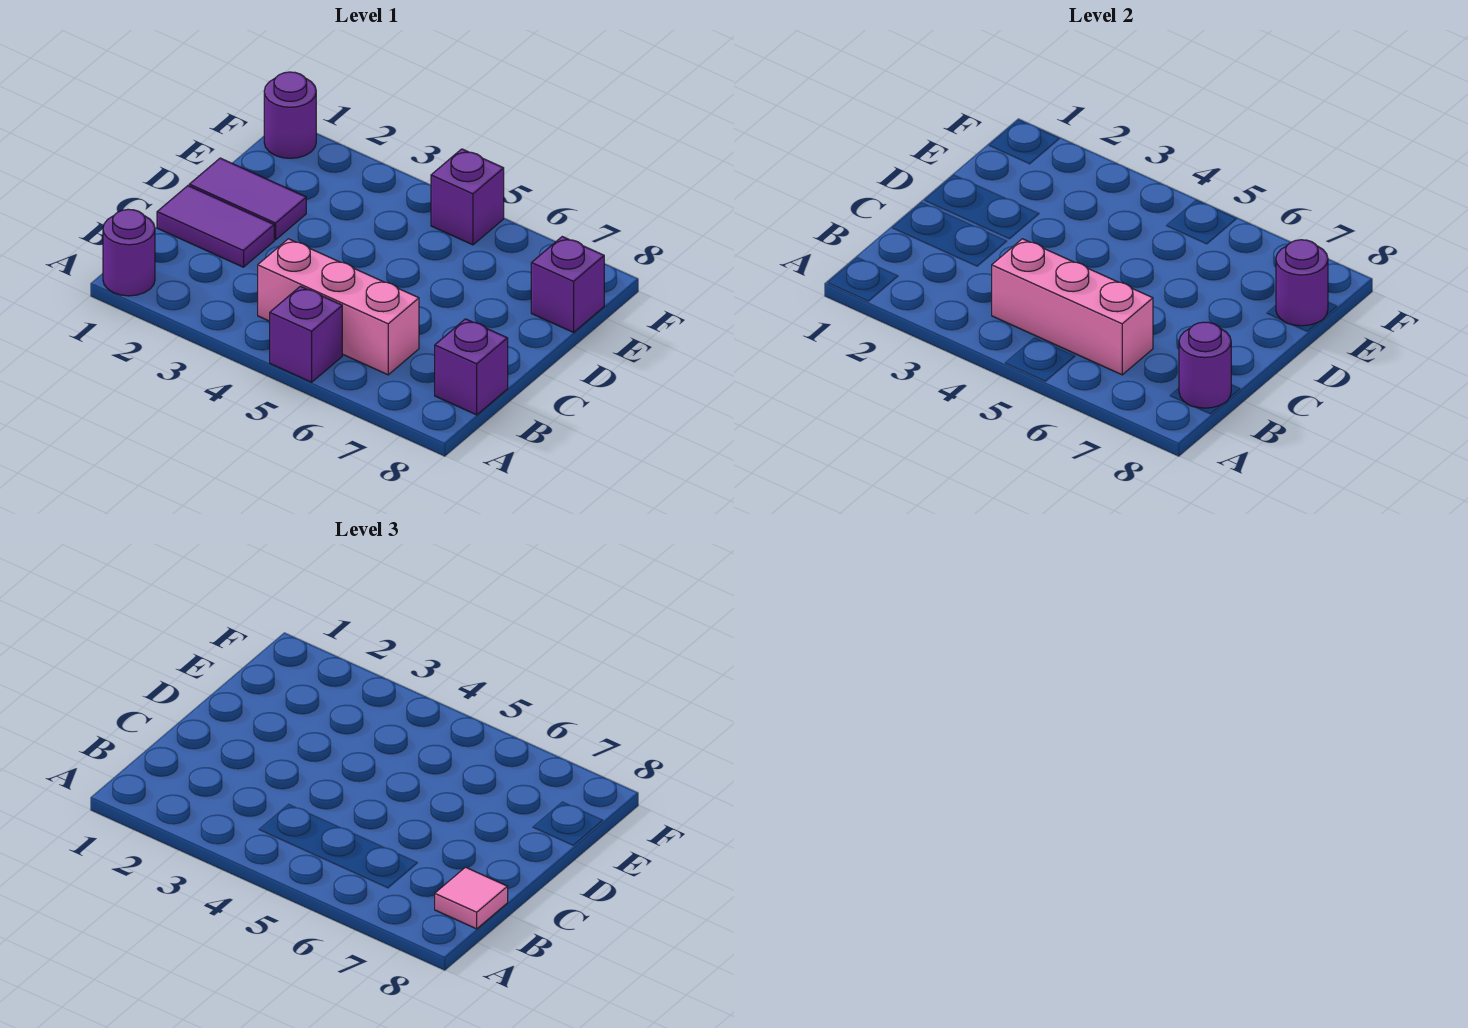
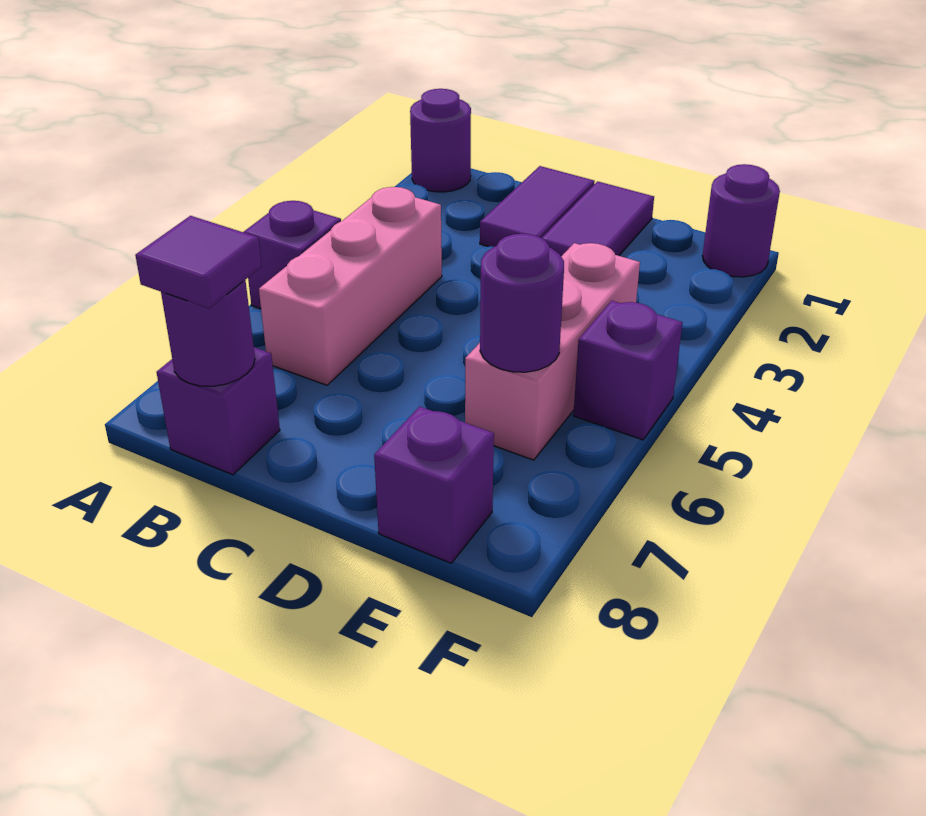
pink brick B4:B6 level 2 -> pink brick E4:E6 level 1
pink tile B8 level 3 -> purple tile B8 level 3
purple round brick E8 level 2 -> purple round brick E6 level 2

